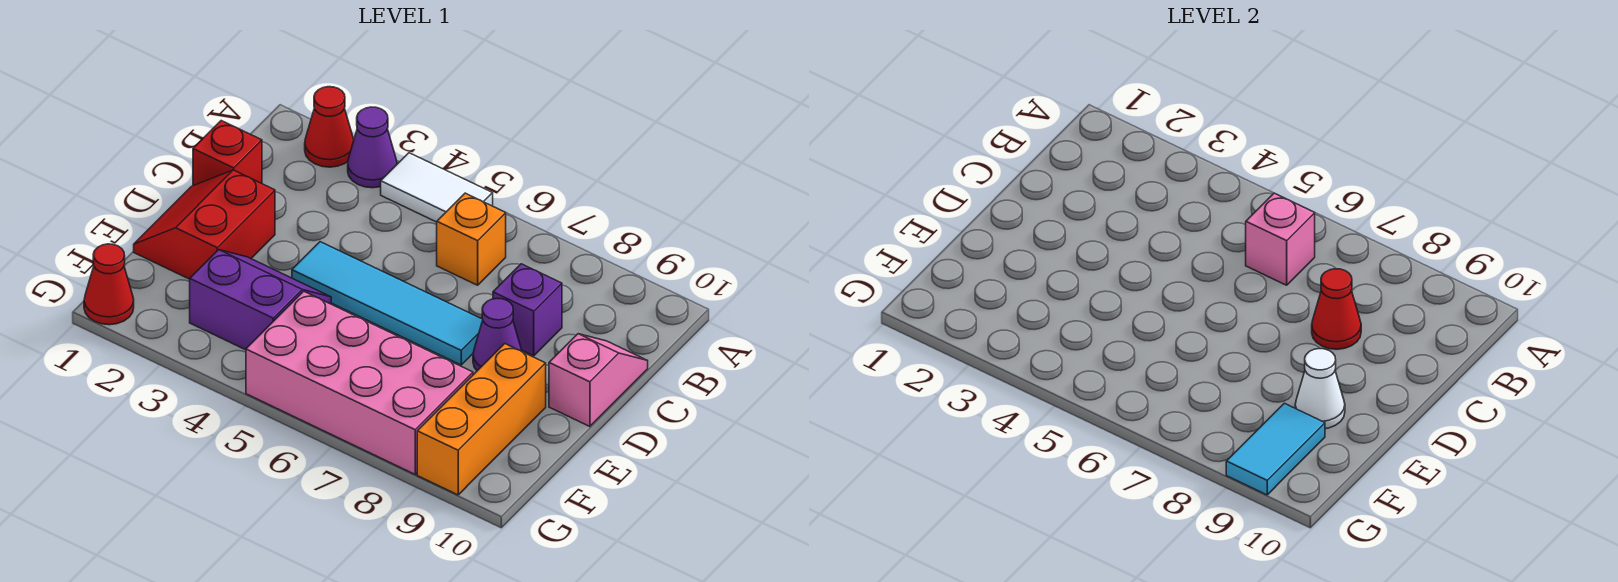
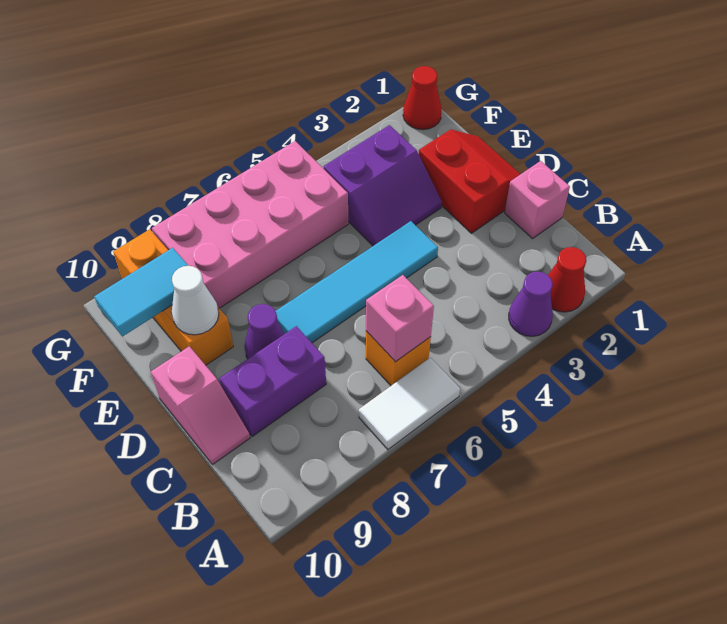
white tile A4:A5 level 1 -> white tile A6:A7 level 1
red brick C1 level 1 -> pink brick C1 level 1
purple brick C8 level 1 -> purple brick C8:C9 level 1
red cone C8 level 2 -> none
cyan tile F9:G9 level 2 -> cyan tile F9:F10 level 2

